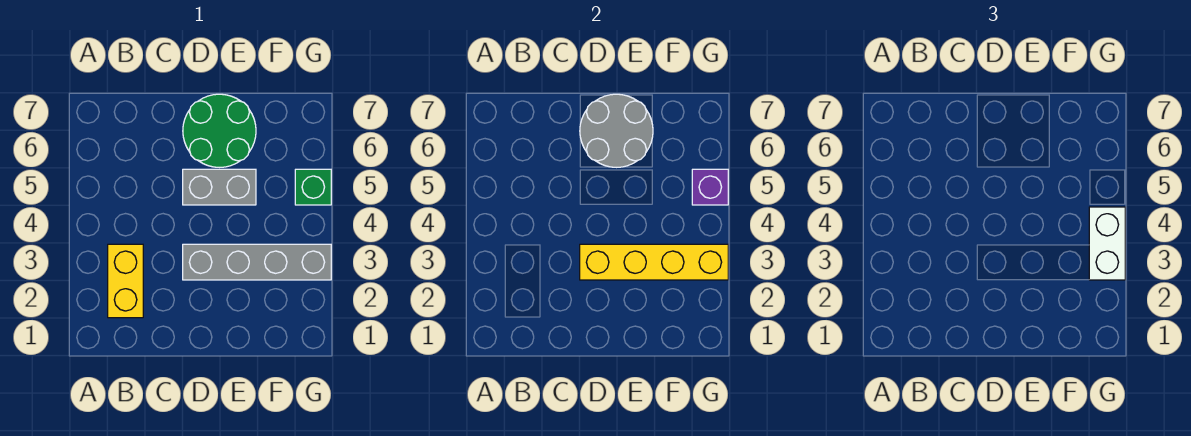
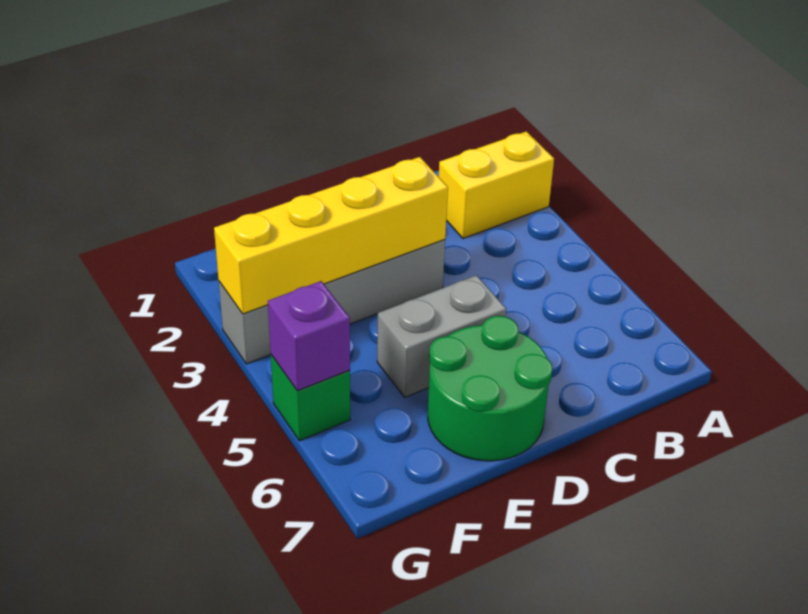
yellow brick B2:B3 level 1 -> yellow brick A2:B2 level 1
grey round brick D6:E7 level 2 -> none
white brick G3:G4 level 3 -> none

